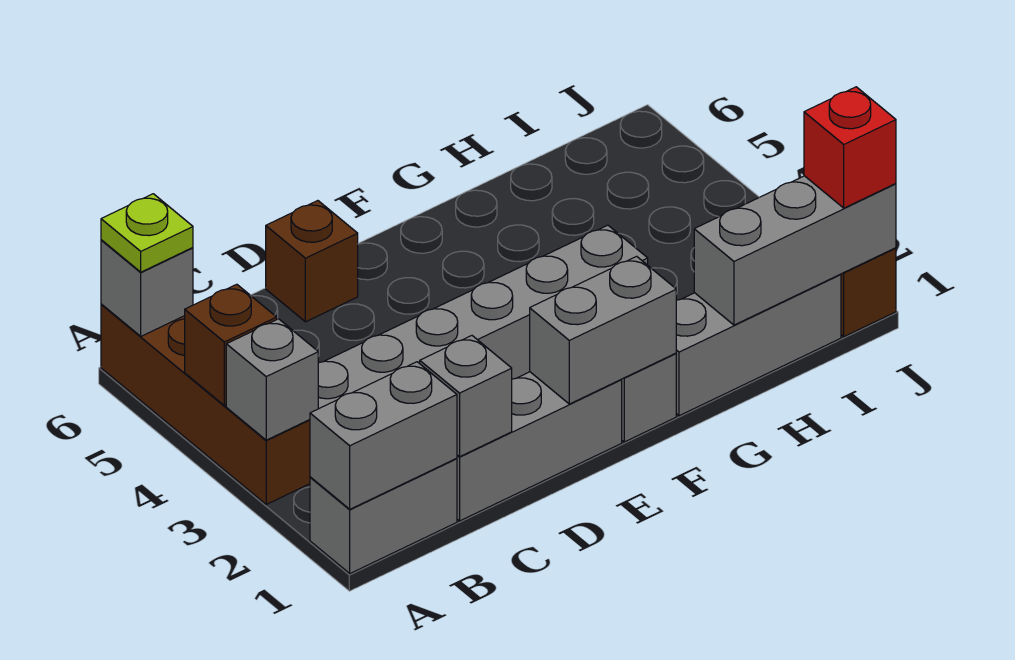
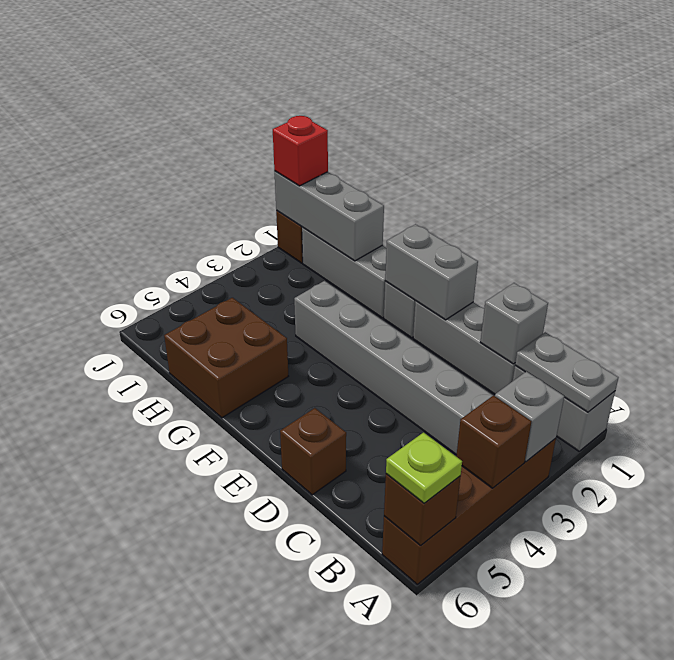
grey brick A1:B1 level 2 -> grey plate A1:B1 level 2
grey brick A6 level 2 -> brown brick A6 level 2
none -> brown brick G5:H6 level 1

